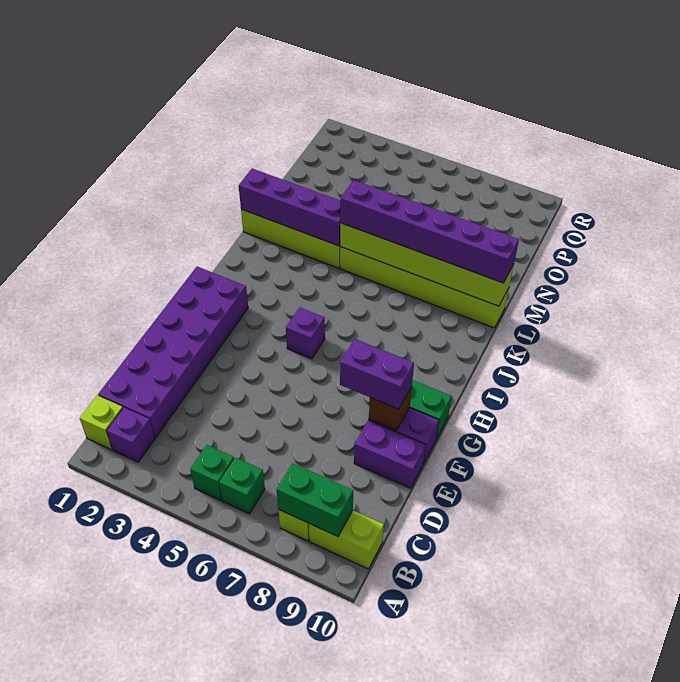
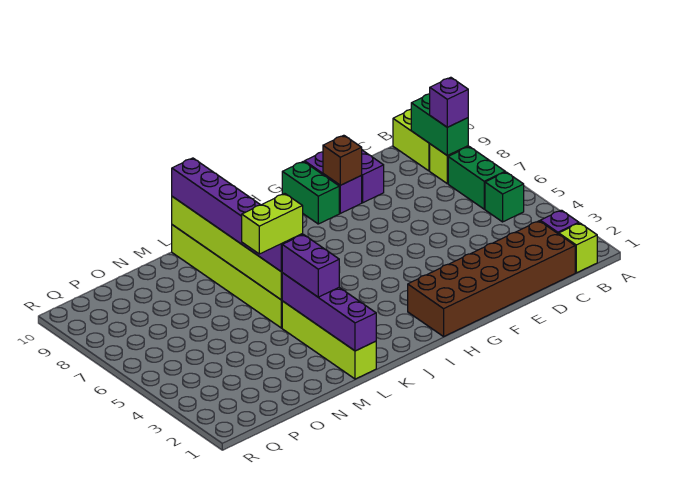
green brick B6 level 1 -> green brick B6:B7 level 1
purple brick C1:H2 level 1 -> brown brick C1:H2 level 1
purple brick F8:F9 level 3 -> purple brick L3:L4 level 3
purple brick H5 level 1 -> purple brick B8 level 3
none -> lime brick L5:M5 level 4

